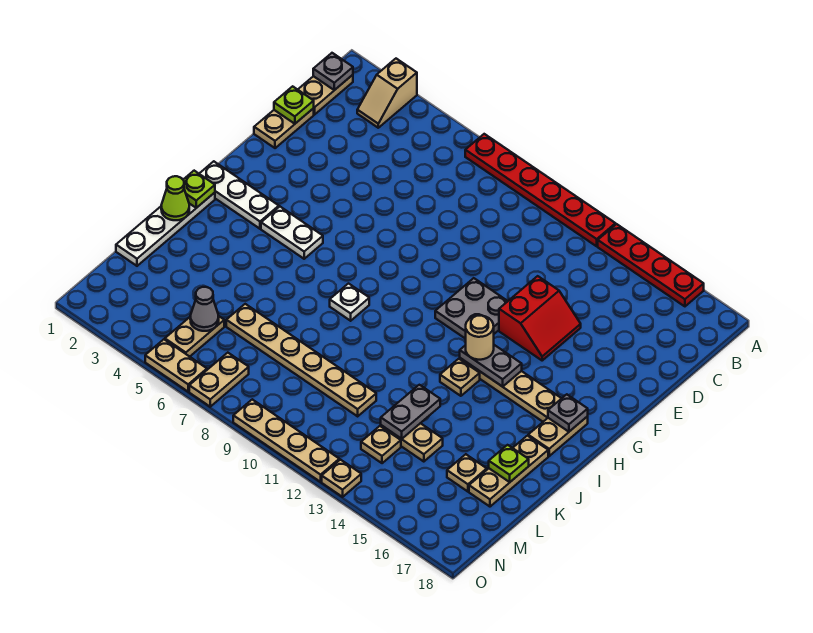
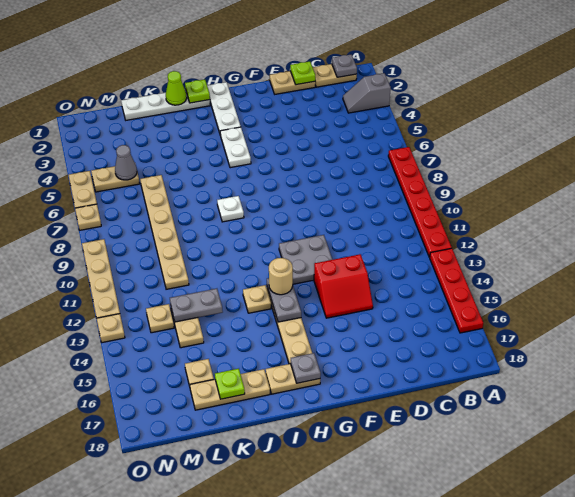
tan slope A3:B3 level 1 top A -> grey slope A3:B3 level 1 top A
tan plate N7:O7 level 1 -> tan plate O7 level 1

